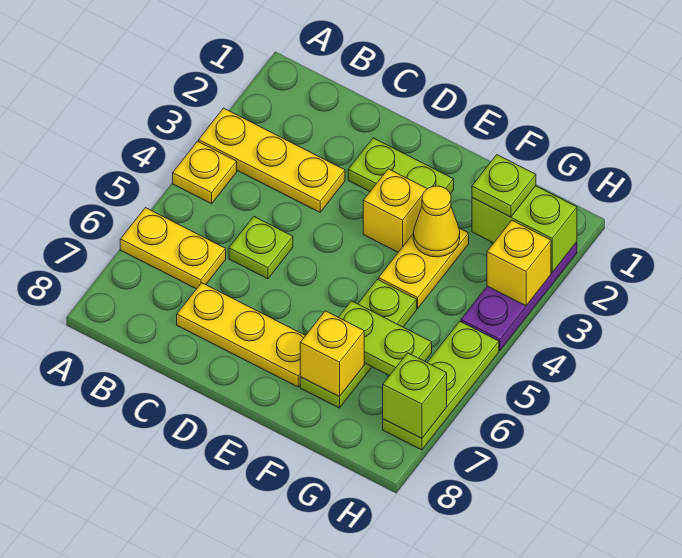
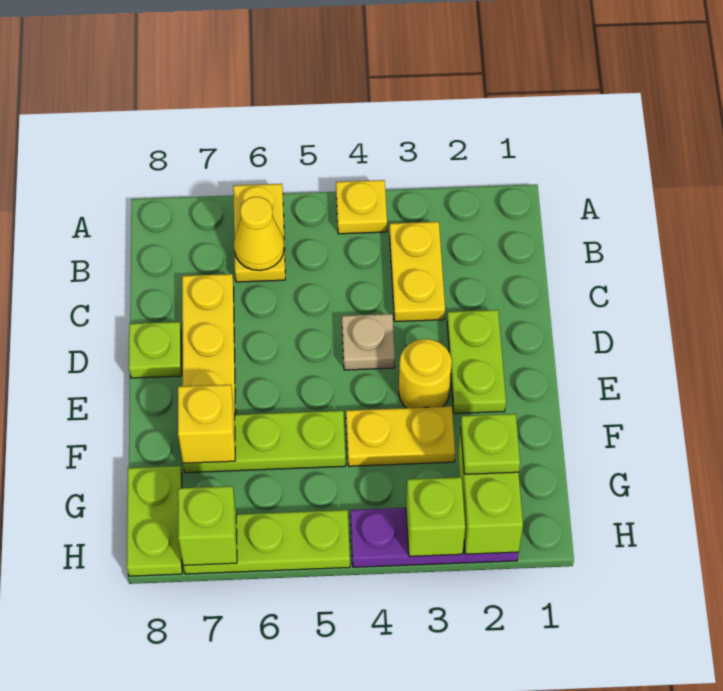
yellow plate A3:C3 level 1 -> yellow plate B3:C3 level 1
lime plate C5 level 1 -> lime plate D8 level 1
none -> tan plate D4 level 1
yellow brick E3 level 1 -> yellow round brick E3 level 1
yellow cone F3 level 2 -> yellow cone B6 level 2
lime plate F6:G6 level 2 -> lime plate G8:H8 level 1
yellow brick H3 level 2 -> lime brick H3 level 2

